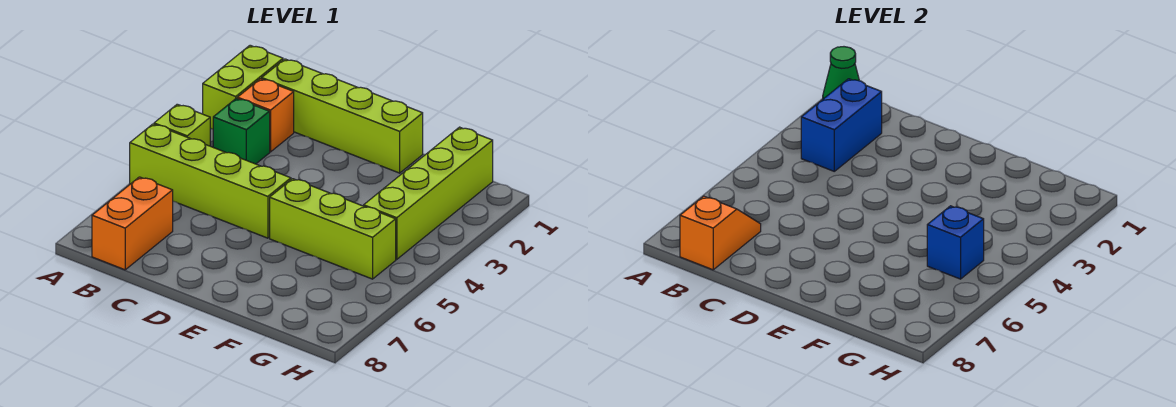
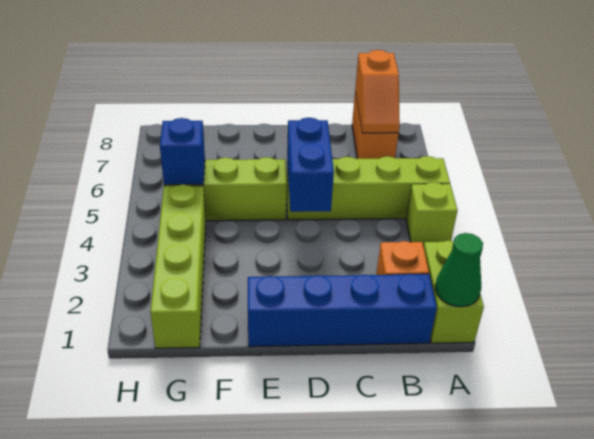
lime brick B1:E1 level 1 -> blue brick B1:E1 level 1
blue brick B2:B3 level 2 -> blue brick D4:D5 level 2
green brick B3 level 1 -> none

